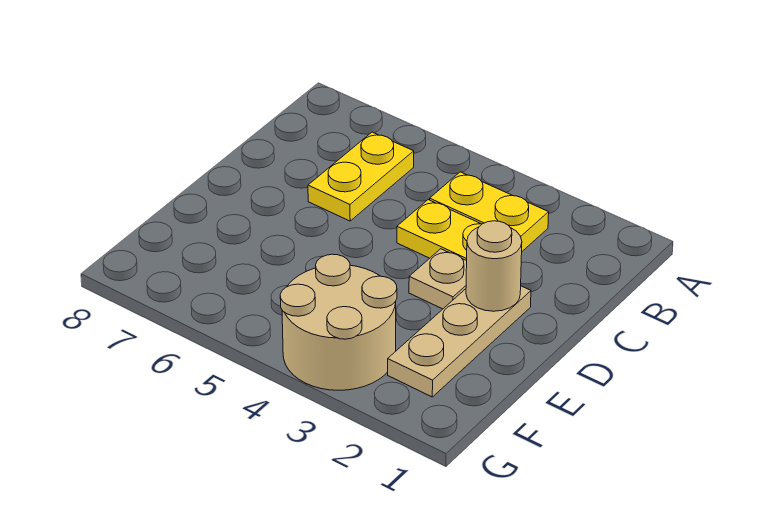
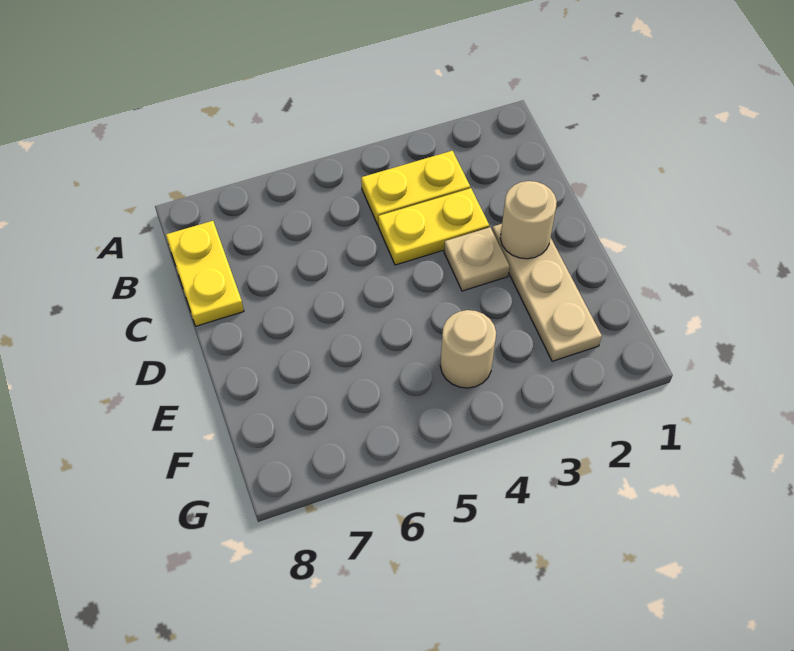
yellow plate B6:C6 level 1 -> yellow plate B8:C8 level 1
tan round brick F3:G4 level 1 -> tan round brick F4 level 1

